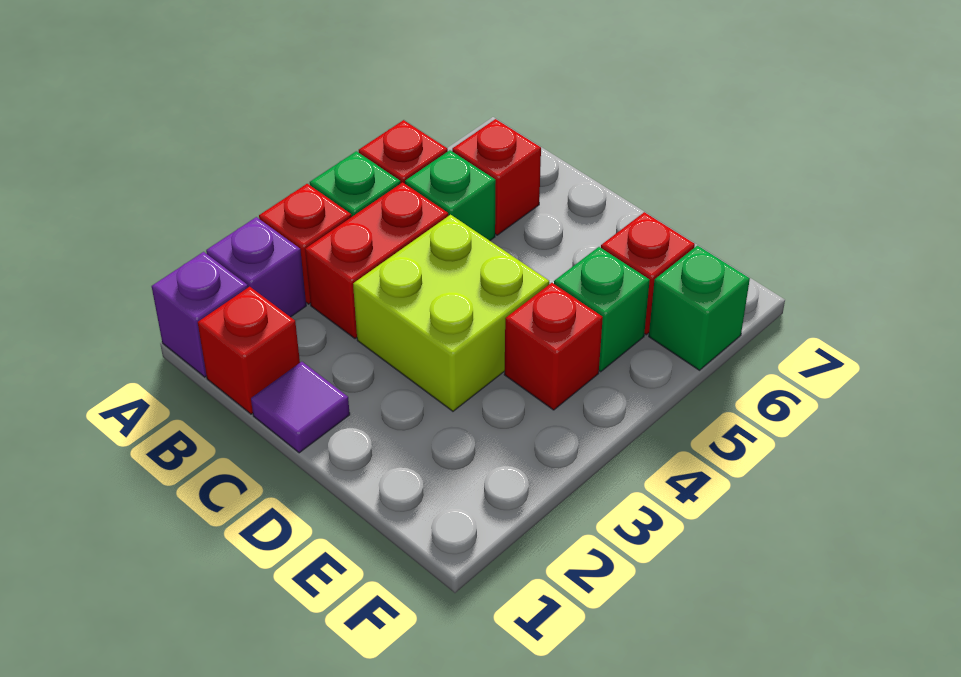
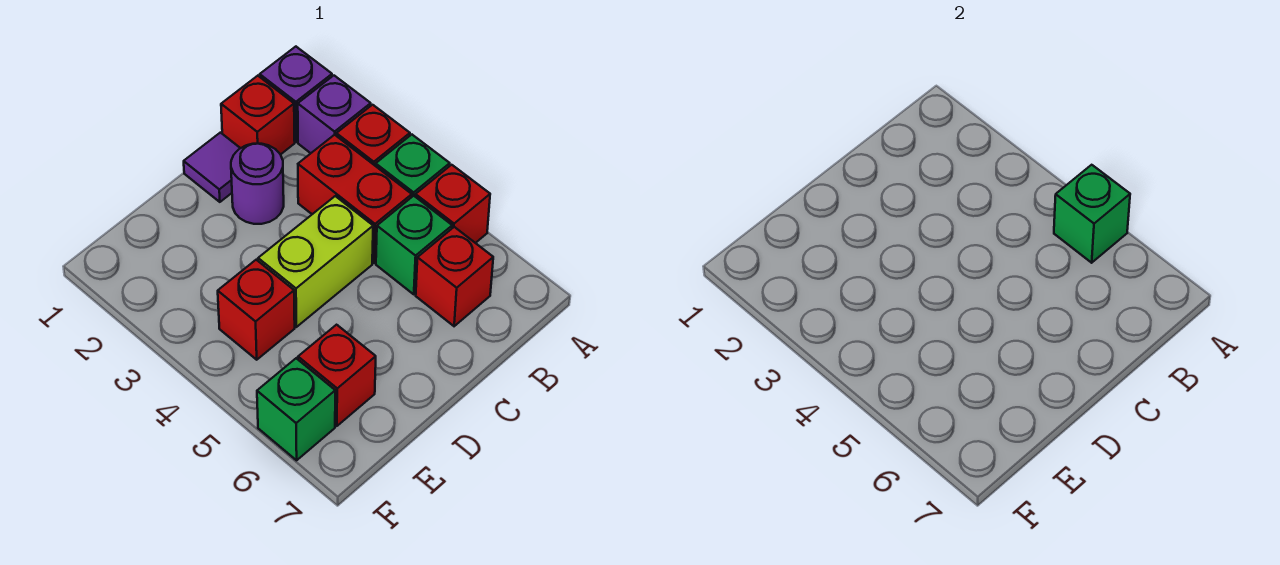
none -> purple round brick C2 level 1
lime brick C3:D4 level 1 -> lime brick C4:D4 level 1
green brick E5 level 1 -> green brick A5 level 2

